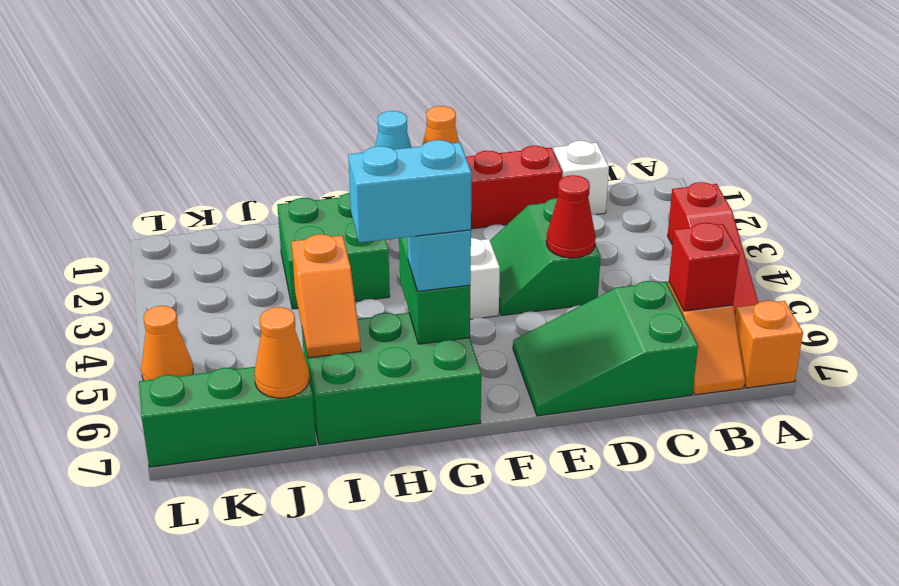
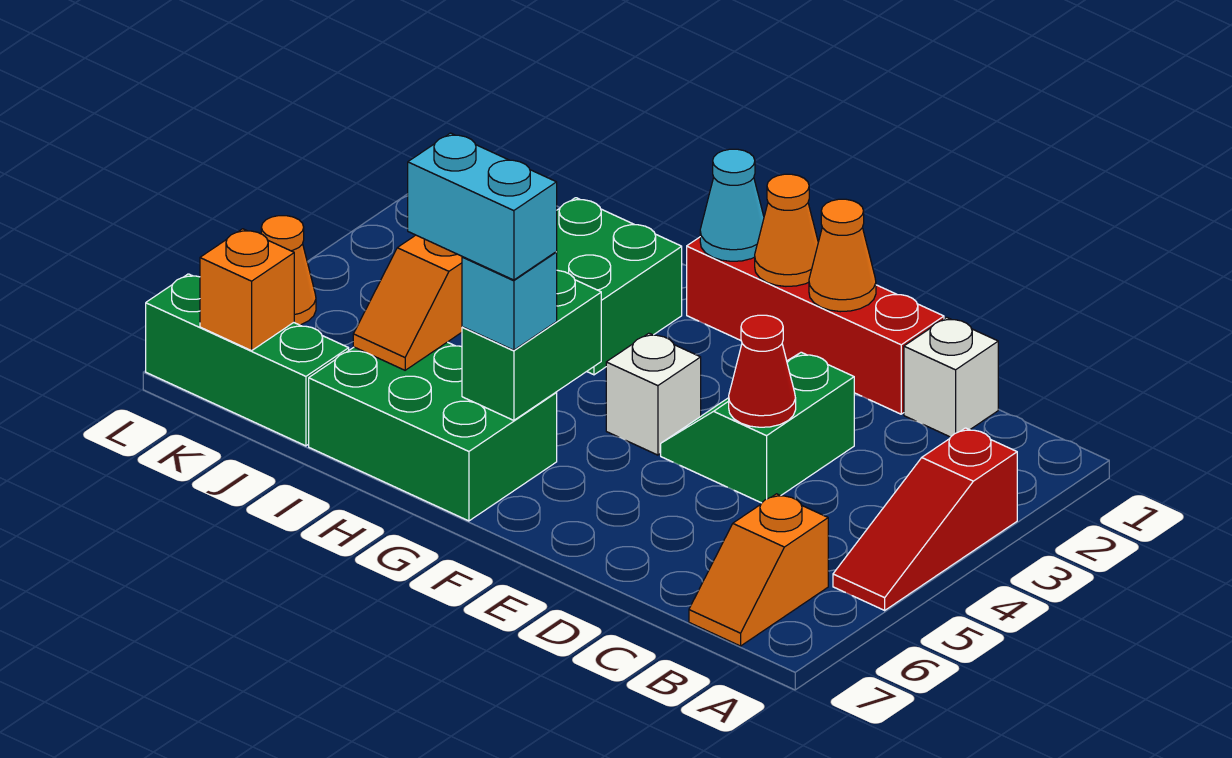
orange brick A7 level 1 -> orange brick K7 level 2
red brick B6 level 2 -> none
green slope C6:E7 level 1 top C -> none
orange cone J7 level 2 -> orange cone E1 level 2

